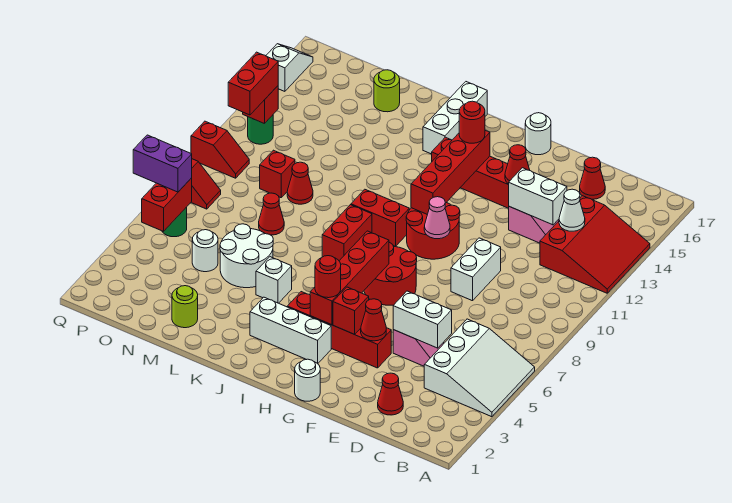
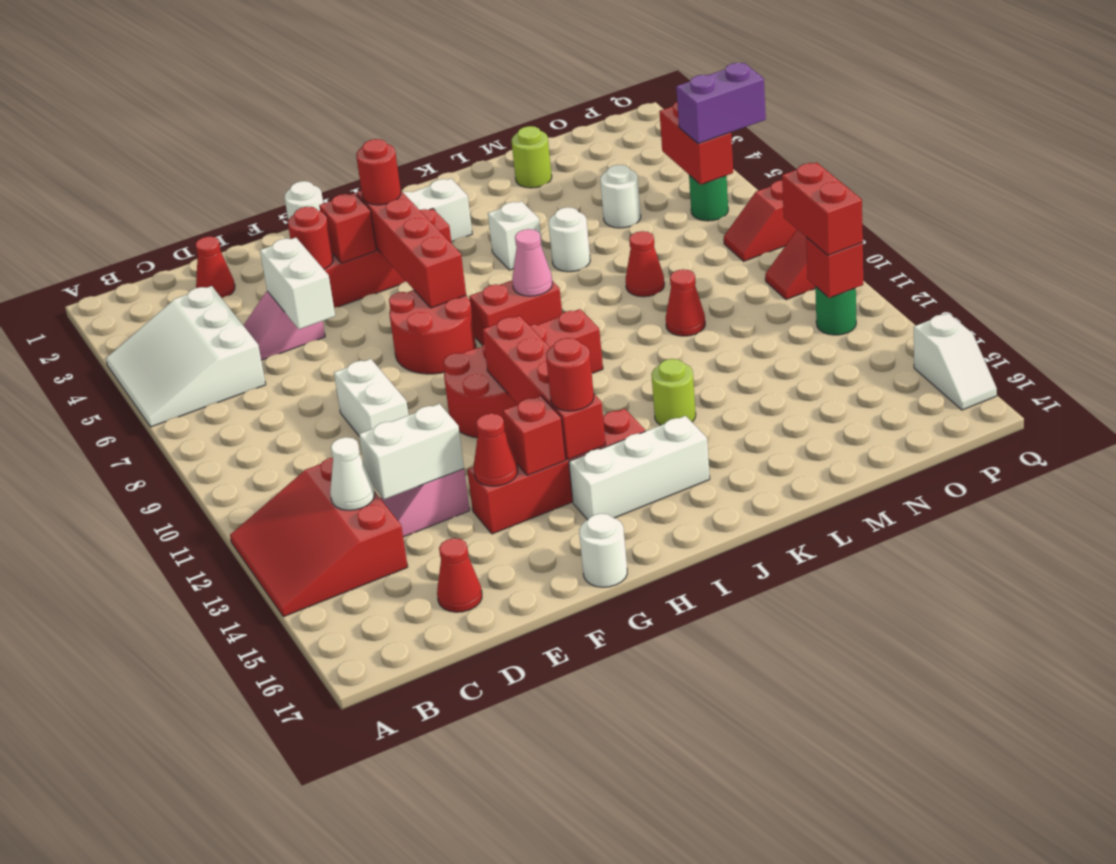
white brick D5:E5 level 2 -> white brick E5:E6 level 2
red cone F4 level 2 -> red round brick F4 level 2
pink cone G10 level 2 -> pink cone J8 level 2
red brick J8:J9 level 1 -> red brick I8:J8 level 1
white brick J15:J17 level 1 -> white brick H15:J15 level 1
white round brick L5:M6 level 1 -> white round brick L6 level 1
lime round brick M16 level 1 -> lime round brick K13 level 1
red brick N10 level 1 -> red brick G14 level 2

